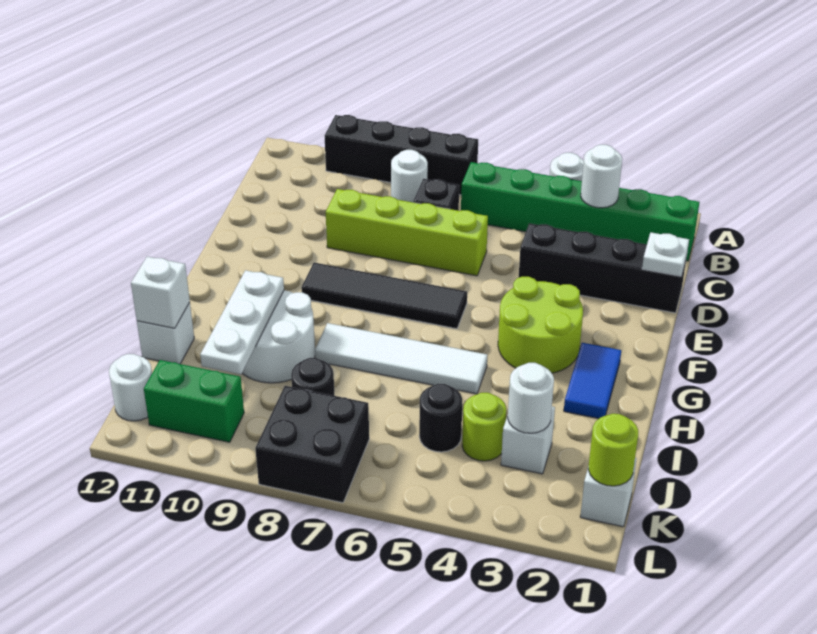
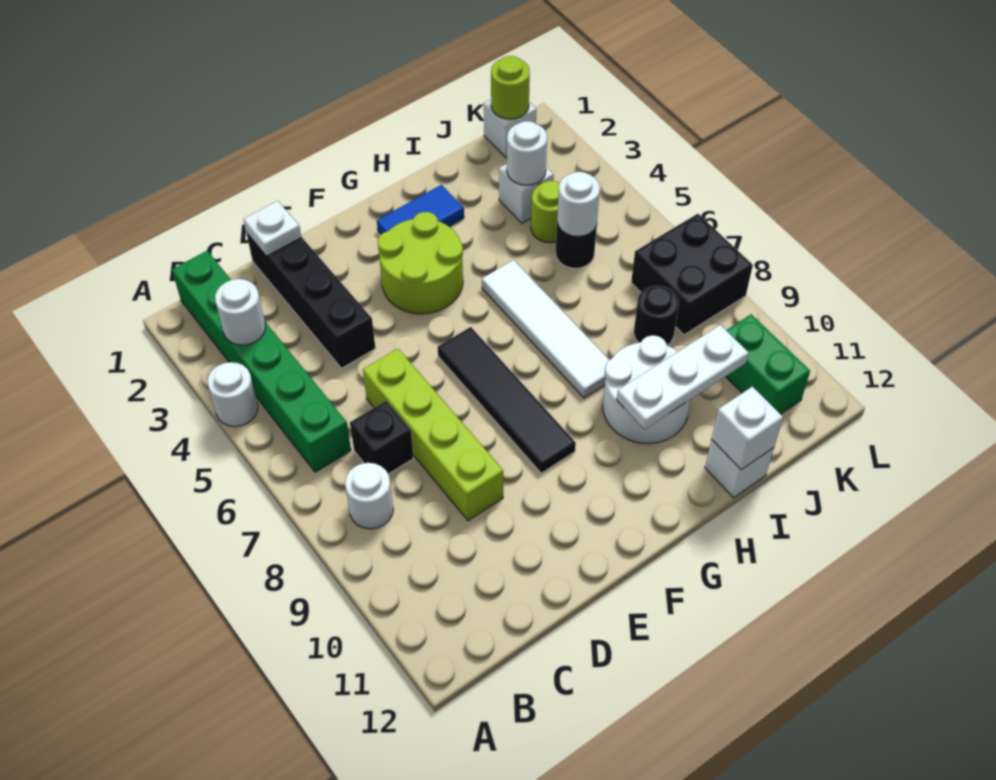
black brick A7:A10 level 1 -> none
white round brick K12 level 1 -> white round brick J5 level 2

